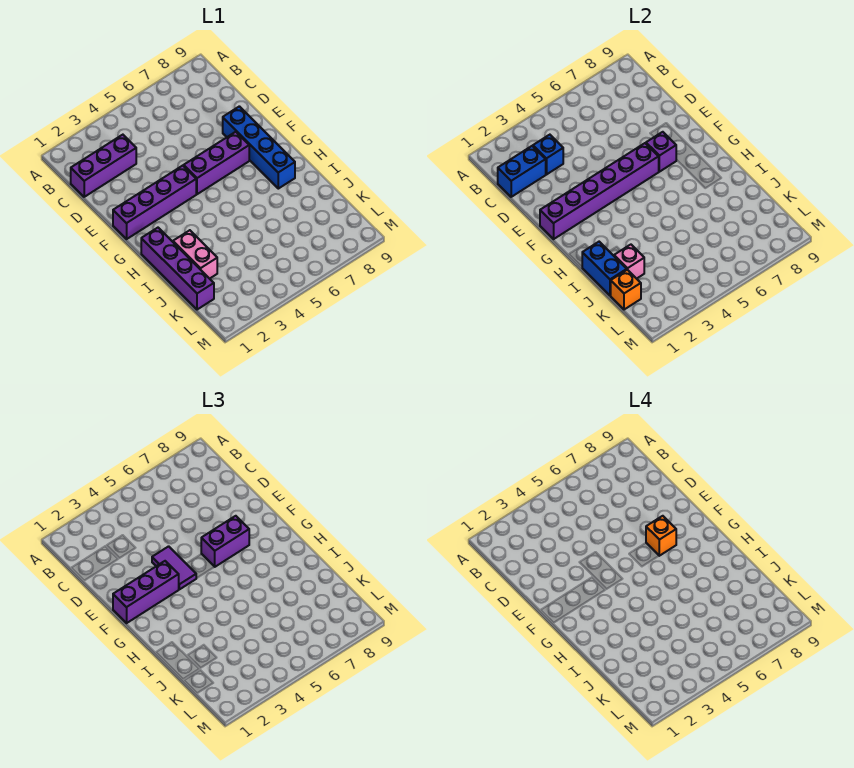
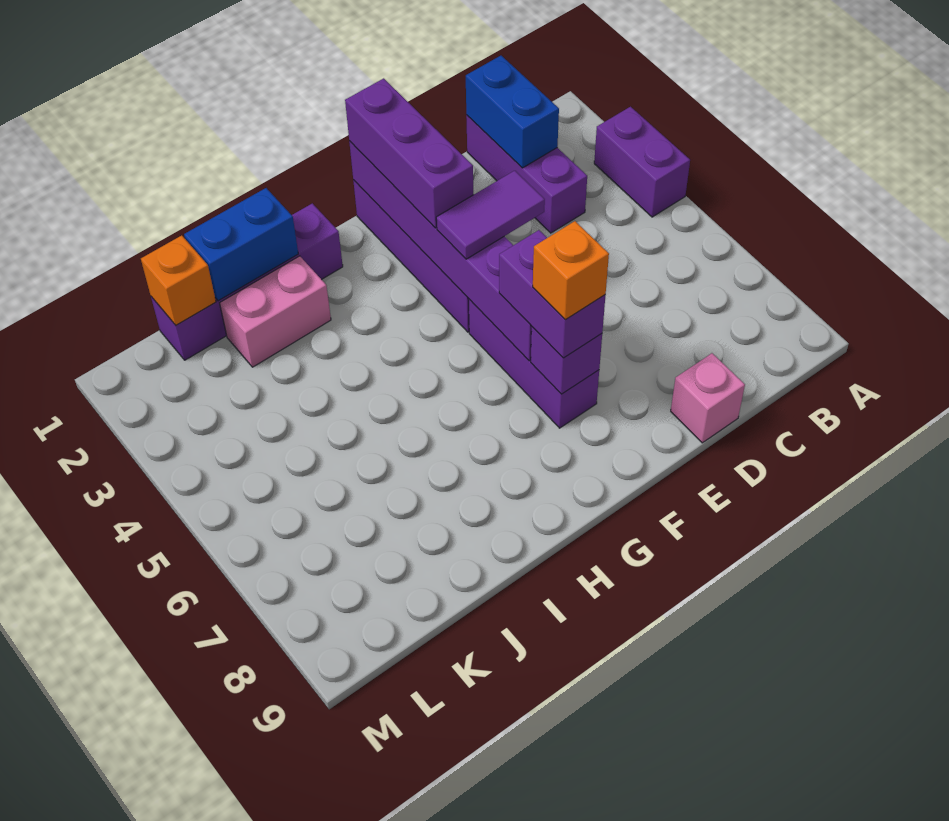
none -> purple brick A3:A4 level 1
blue brick C3 level 2 -> none
blue brick E8:H8 level 1 -> none
pink brick J2 level 2 -> pink brick D9 level 1

